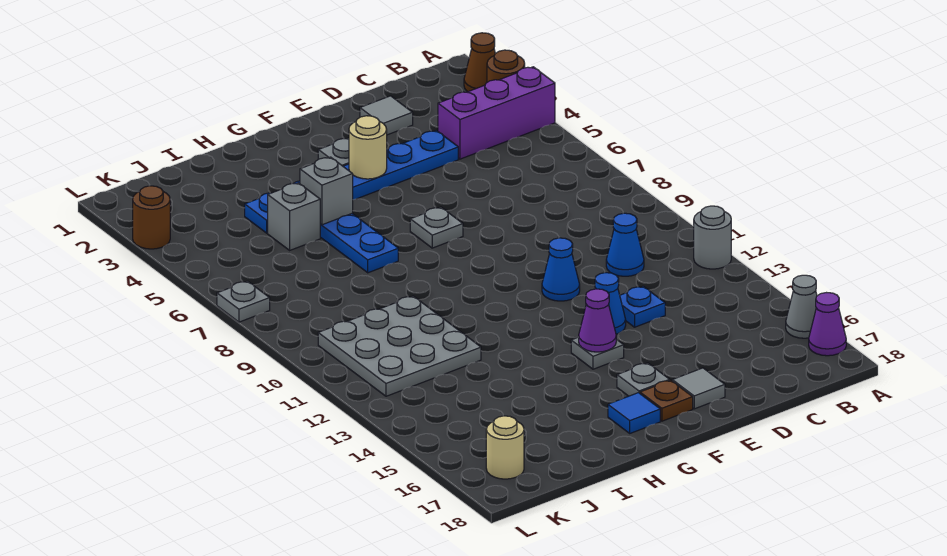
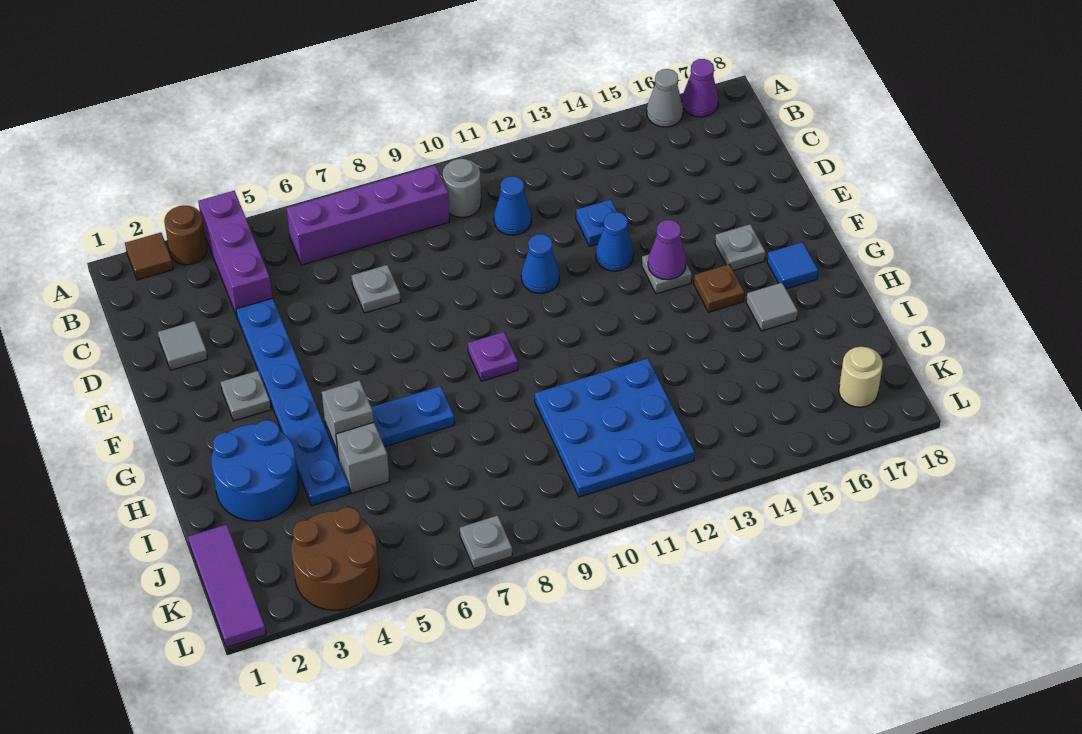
brown cone A2 level 1 -> brown tile A2 level 1
grey round brick A12 level 1 -> grey round brick B10 level 1
none -> purple brick B6:B9 level 1
grey tile E17 level 1 -> grey tile H16 level 1
tan round brick F4 level 2 -> none
grey plate F7 level 1 -> grey plate D7 level 1
brown plate F17 level 1 -> brown plate G15 level 1
none -> purple plate G9 level 1
none -> blue round brick H2:I3 level 1
grey plate I10:K12 level 1 -> blue plate I10:K12 level 1
none -> purple tile J1:L1 level 1
brown round brick L3 level 1 -> brown round brick K3:L4 level 1

